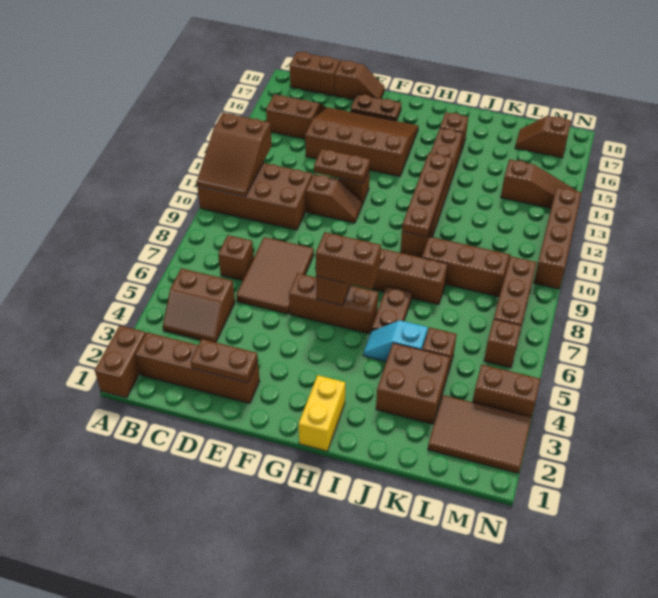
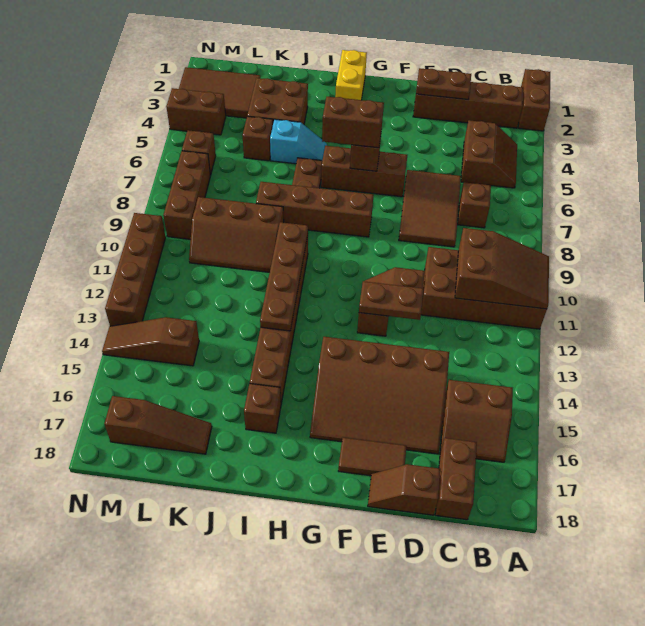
brown slope A10:B12 level 2 top 12 -> brown slope A10:C11 level 2 top C
brown slope B4:C5 level 1 top 5 -> brown slope B4:C5 level 1 top C
brown brick B18:C18 level 1 -> brown brick C17:C18 level 1
brown plate E17:F17 level 1 -> brown tile E17:F17 level 1
brown slope L17:M17 level 1 top M -> brown slope K17:M17 level 1 top M

